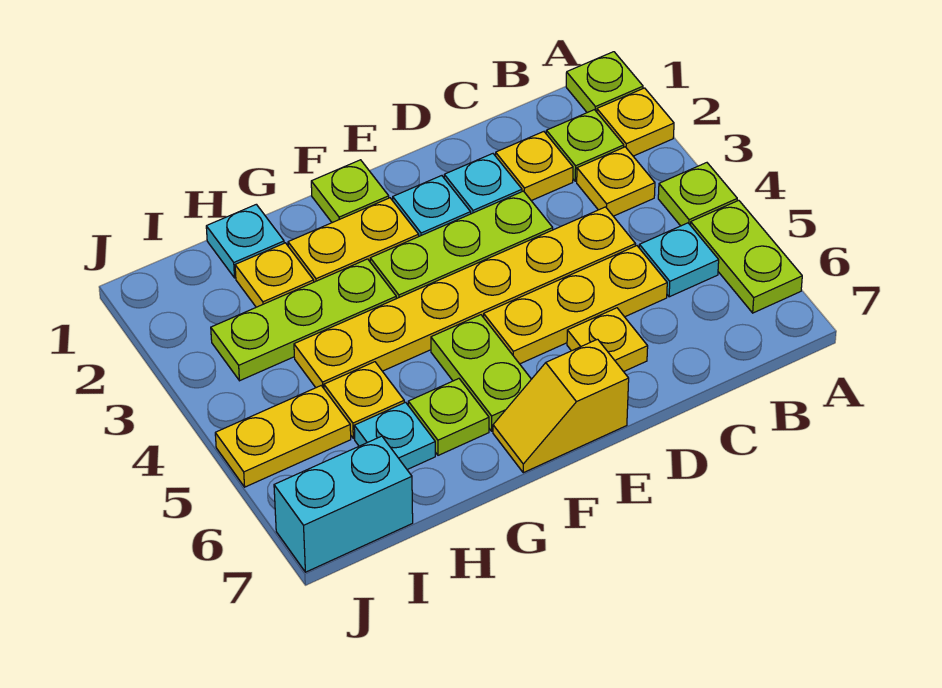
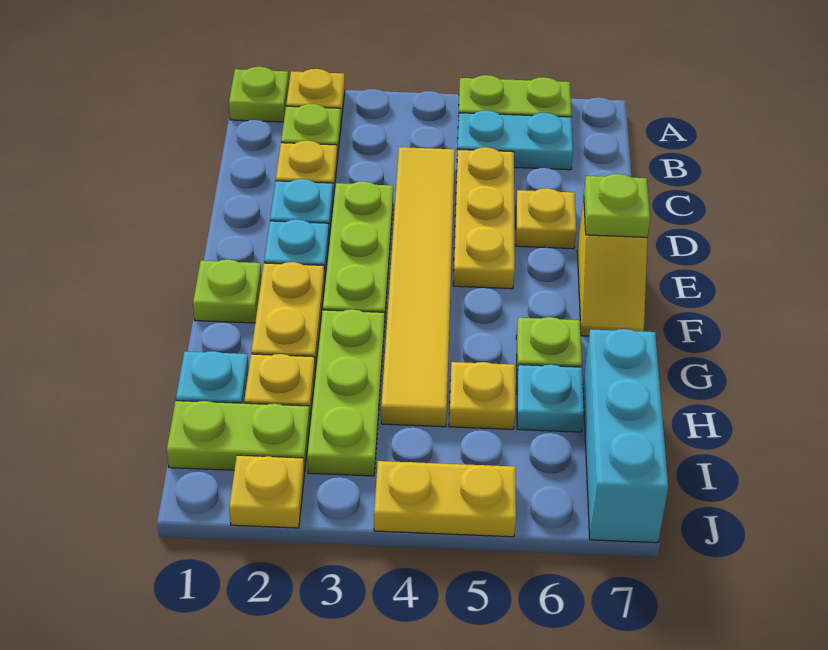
lime plate A4 level 1 -> lime plate E7 level 2
yellow plate B3 level 1 -> yellow plate J2 level 1
cyan plate B5 level 1 -> cyan plate B5:B6 level 1
yellow plate C4:H4 level 1 -> yellow tile C4:H4 level 1
lime plate F5:F6 level 1 -> lime plate I1:I2 level 1
yellow plate I5:J5 level 1 -> yellow plate J4:J5 level 1
cyan brick I7:J7 level 1 -> cyan brick H7:J7 level 1

